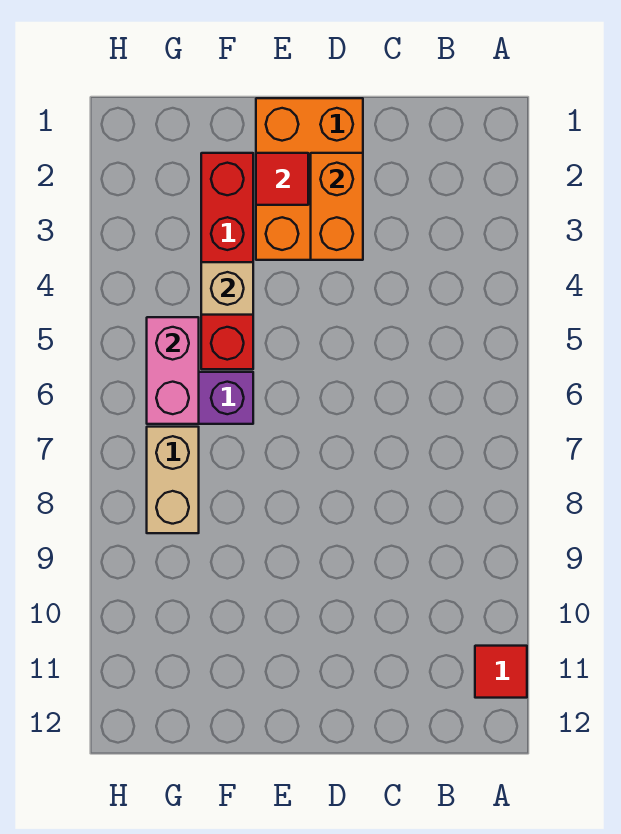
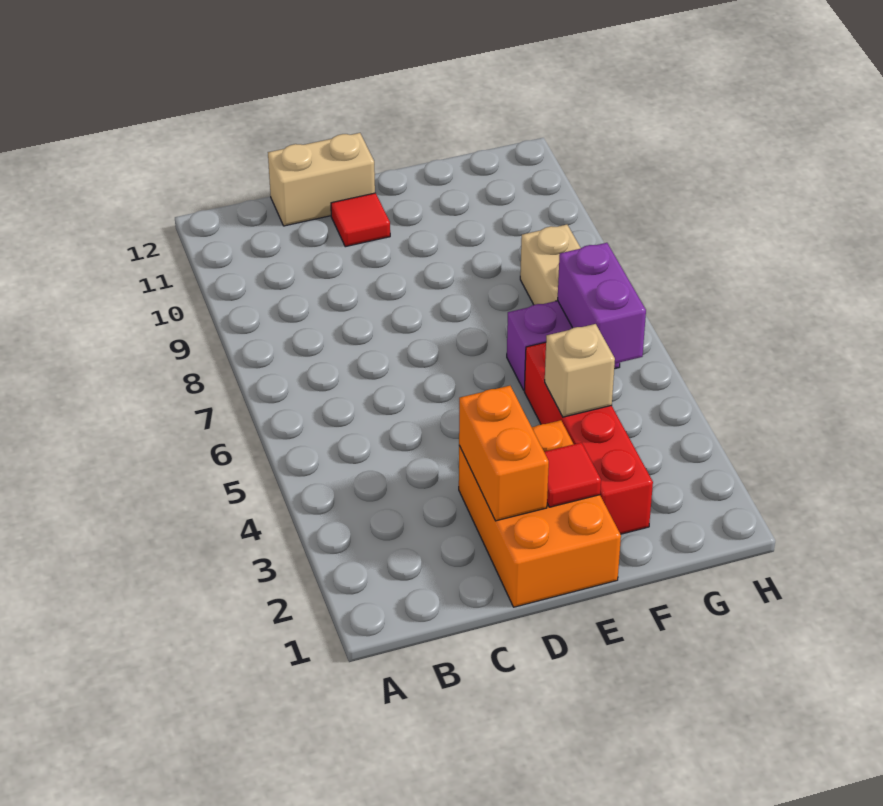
red tile A11 level 1 -> red tile D11 level 1
none -> tan brick C12:D12 level 1
pink brick G5:G6 level 2 -> purple brick G5:G6 level 2

